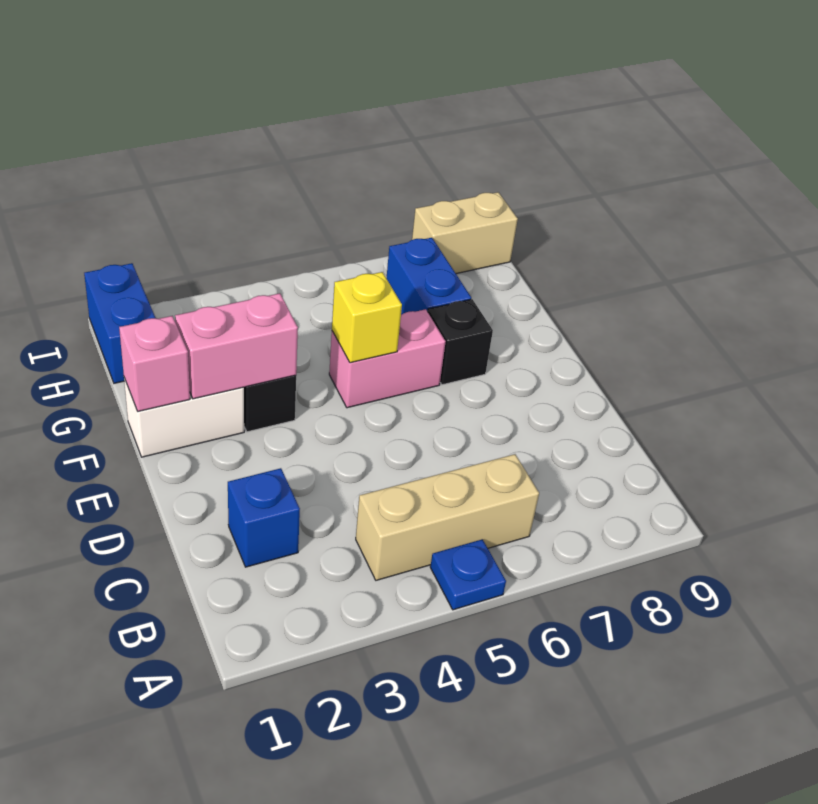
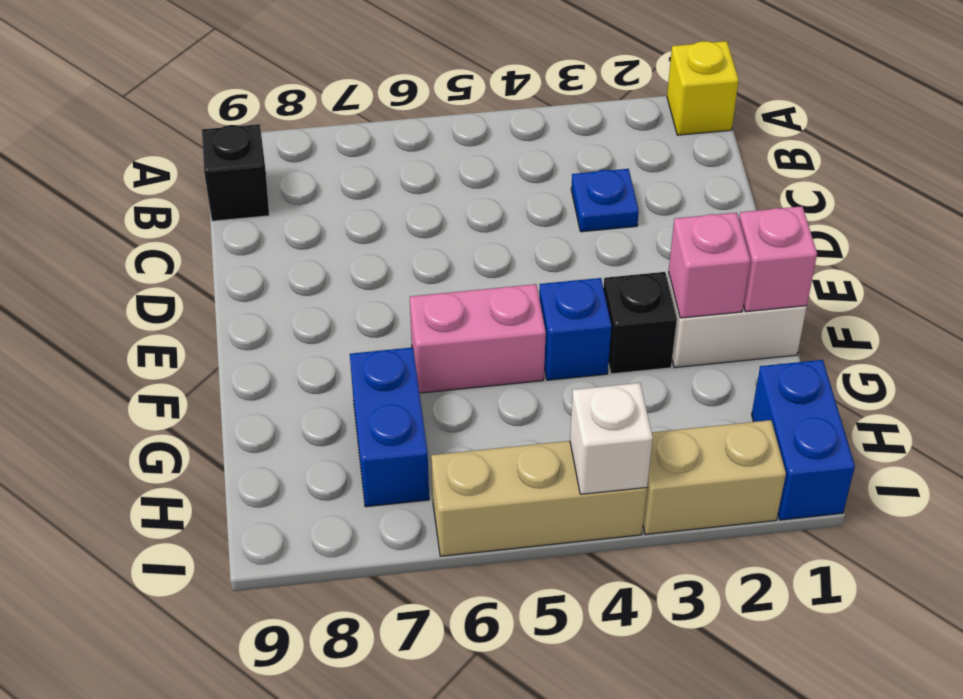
blue plate A5 level 1 -> blue plate C3 level 1
tan brick B4:B6 level 1 -> tan brick I4:I6 level 1
blue brick C2 level 1 -> blue brick F4 level 1
pink brick F2:F3 level 2 -> pink brick F2 level 2
yellow brick F5 level 2 -> yellow brick A1 level 1
black brick F7 level 1 -> black brick B9 level 1
none -> white brick I4 level 2
tan brick I8:I9 level 1 -> tan brick I2:I3 level 1

